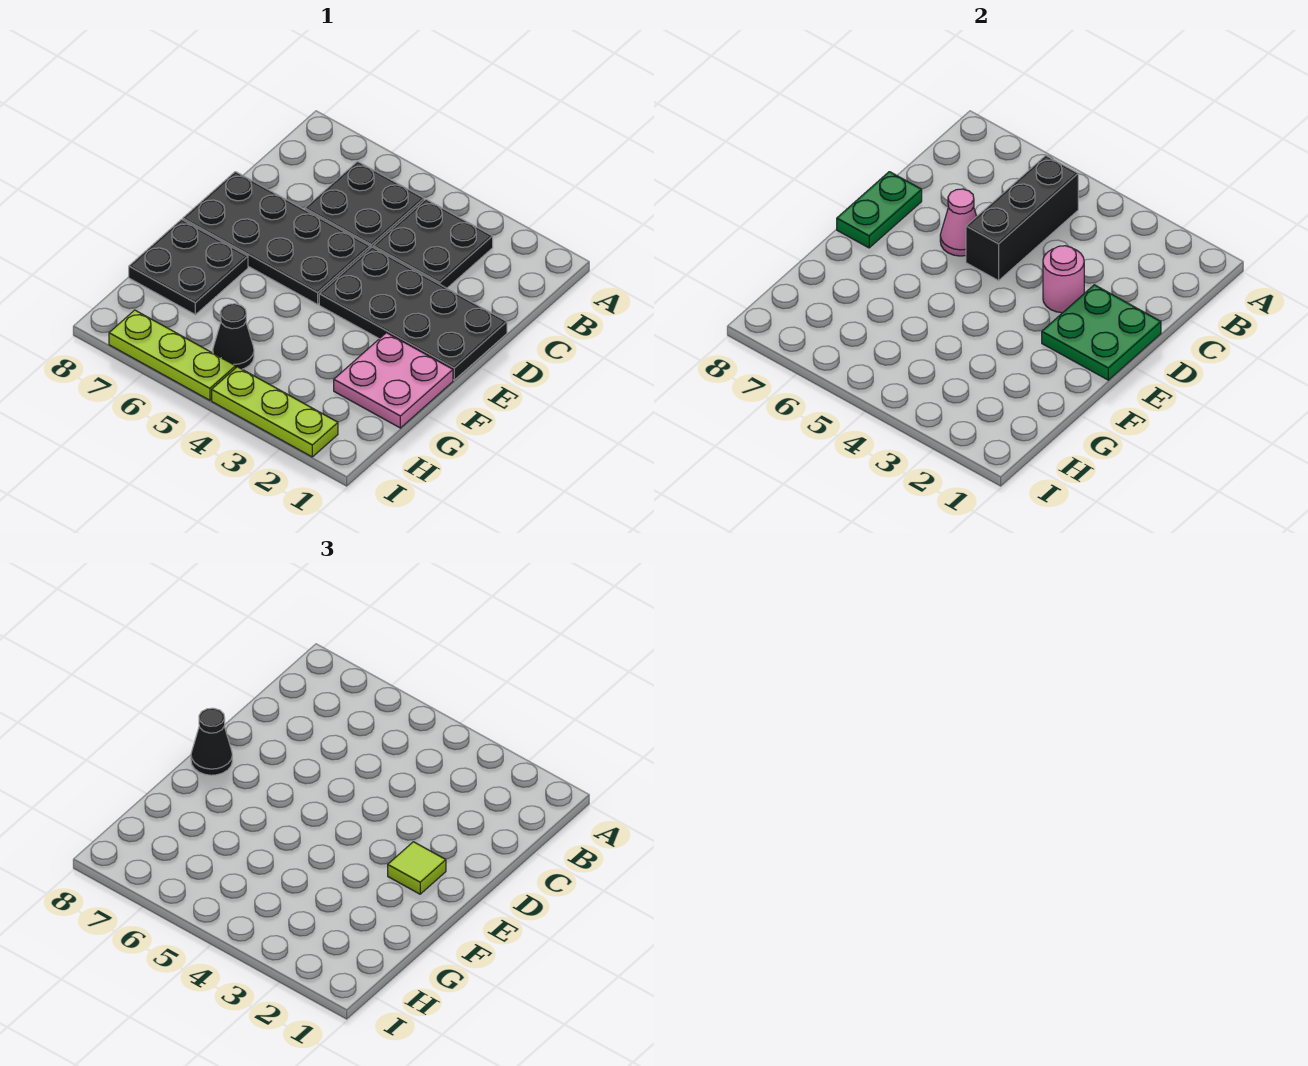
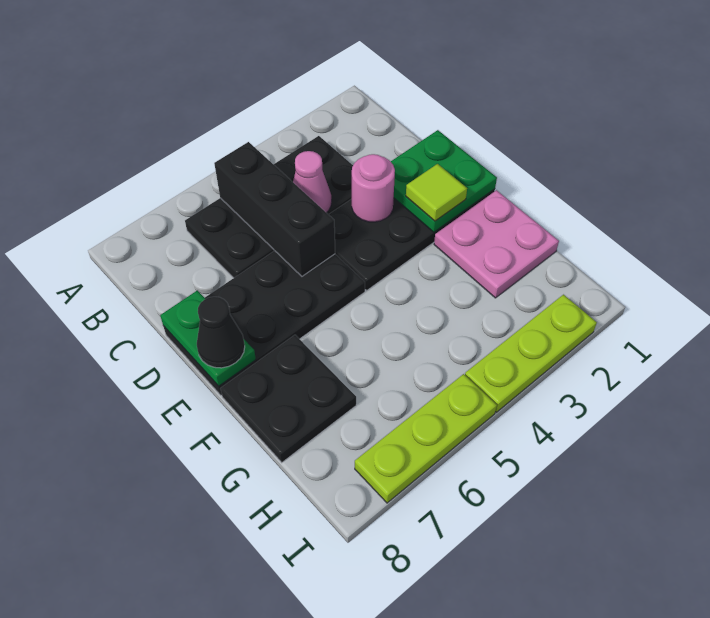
pink cone D6 level 2 -> pink cone C4 level 2
black cone H5 level 1 -> none

